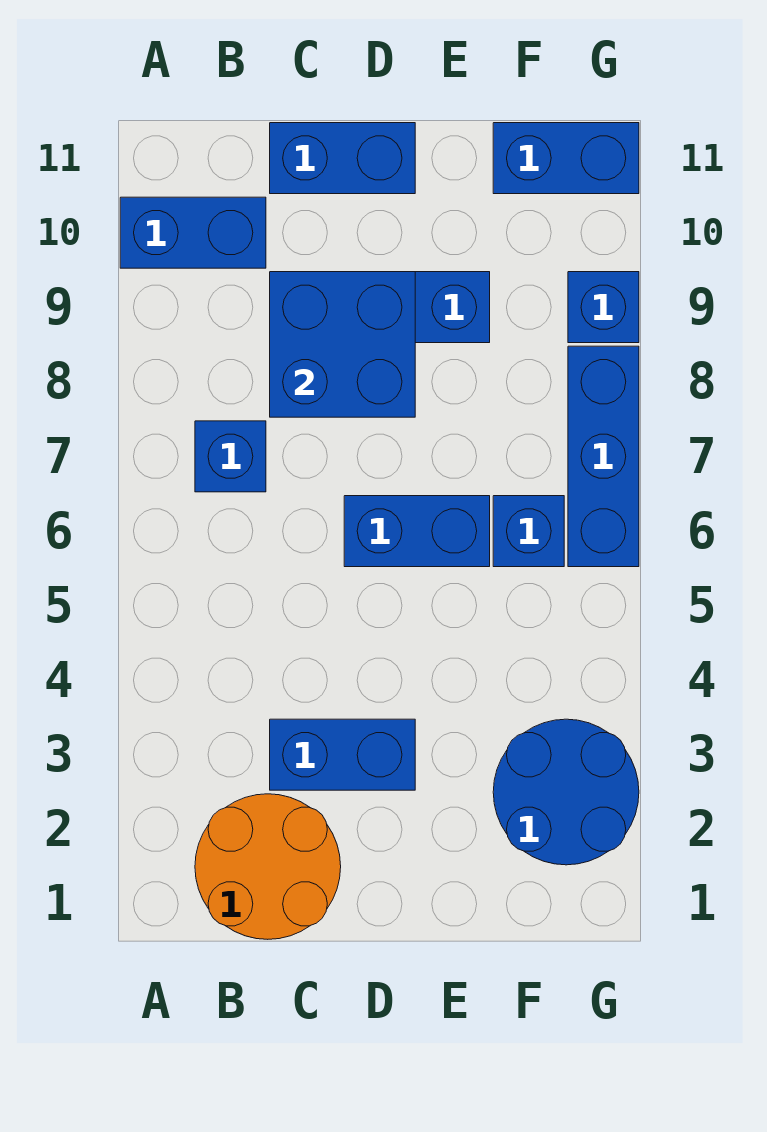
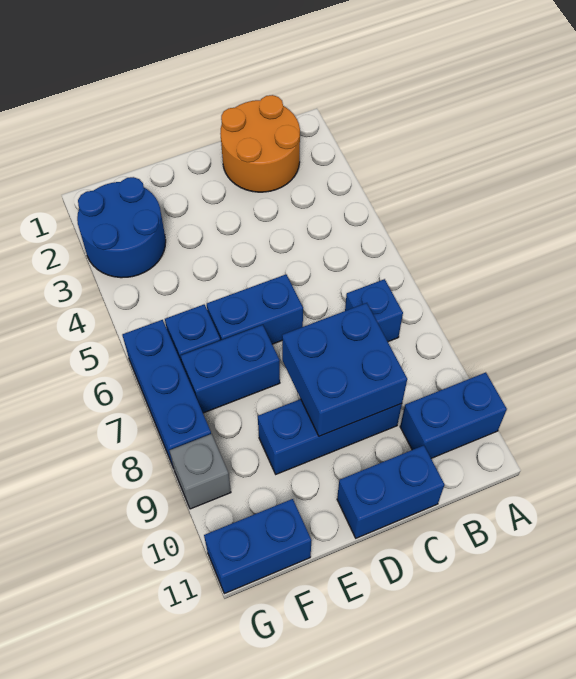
blue brick C3:D3 level 1 -> blue brick E7:F7 level 1
blue brick G9 level 1 -> grey brick G9 level 1

